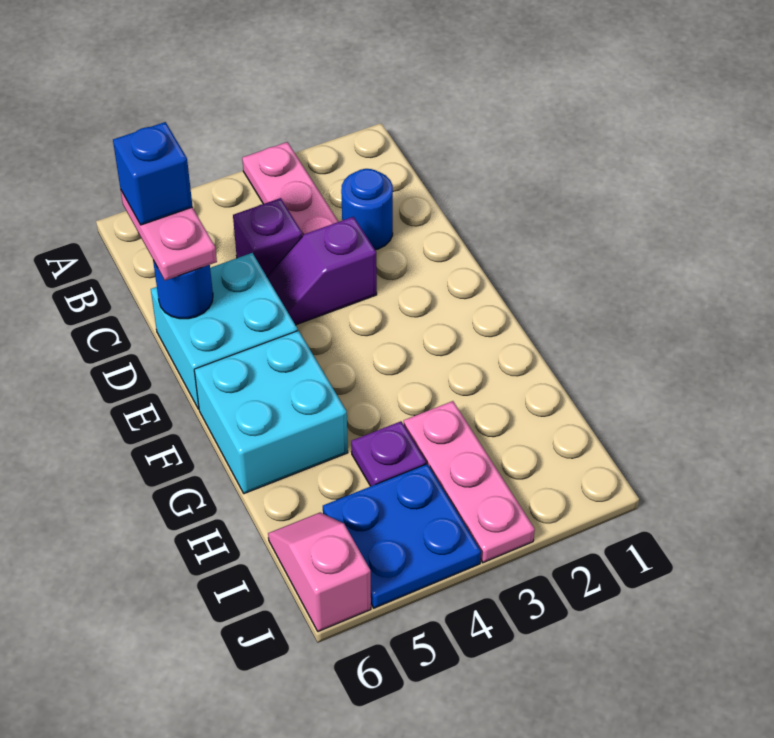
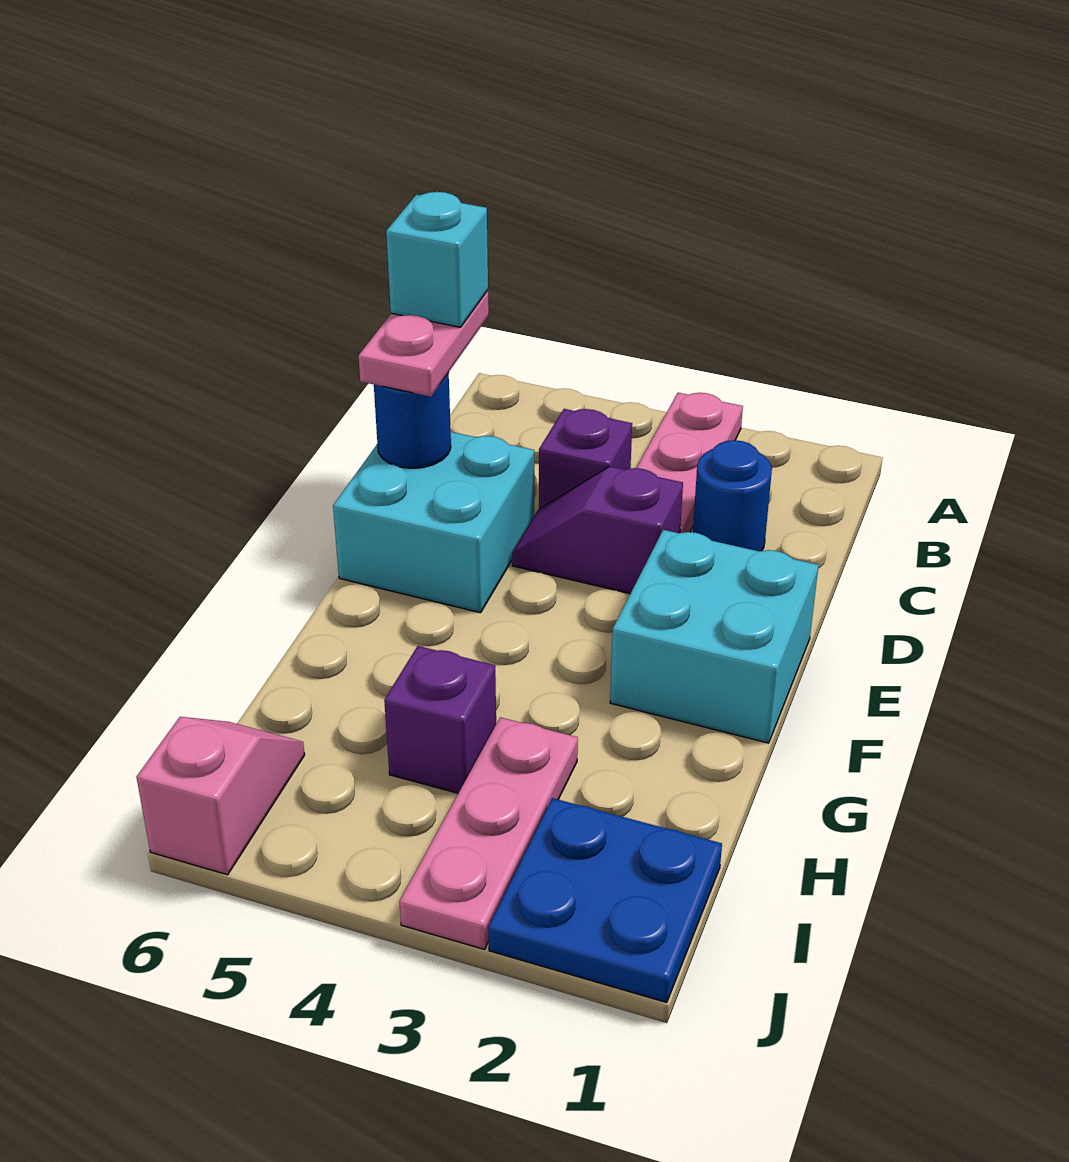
blue brick C6 level 4 -> cyan brick C6 level 4
cyan brick F5:G6 level 1 -> cyan brick E1:F2 level 1
purple plate H4 level 1 -> purple brick H4 level 1
blue plate I4:J5 level 1 -> blue plate I1:J2 level 1

